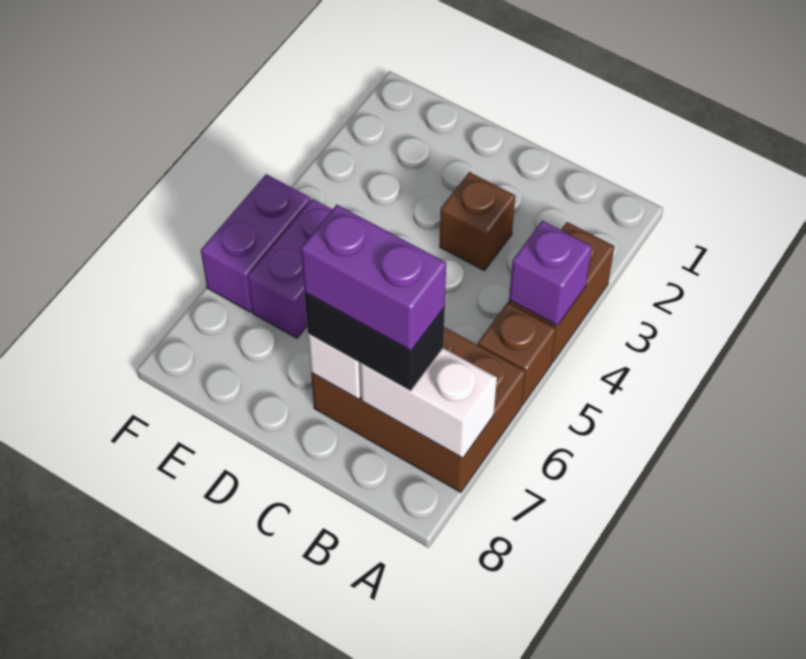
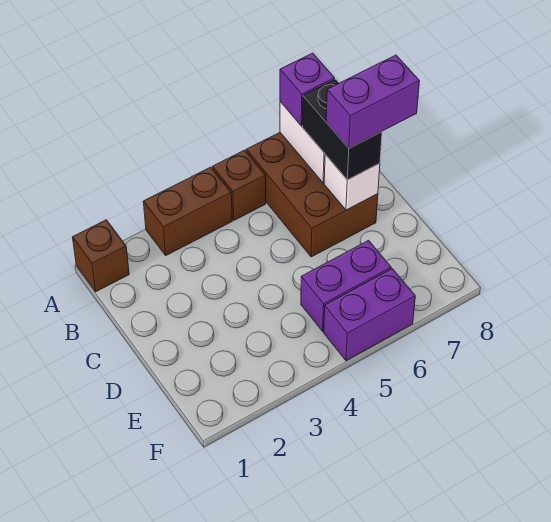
purple brick A4 level 2 -> purple brick A7 level 3
purple brick B7:C7 level 4 -> purple brick C7:C8 level 4
brown brick C3 level 1 -> brown brick A1 level 1

